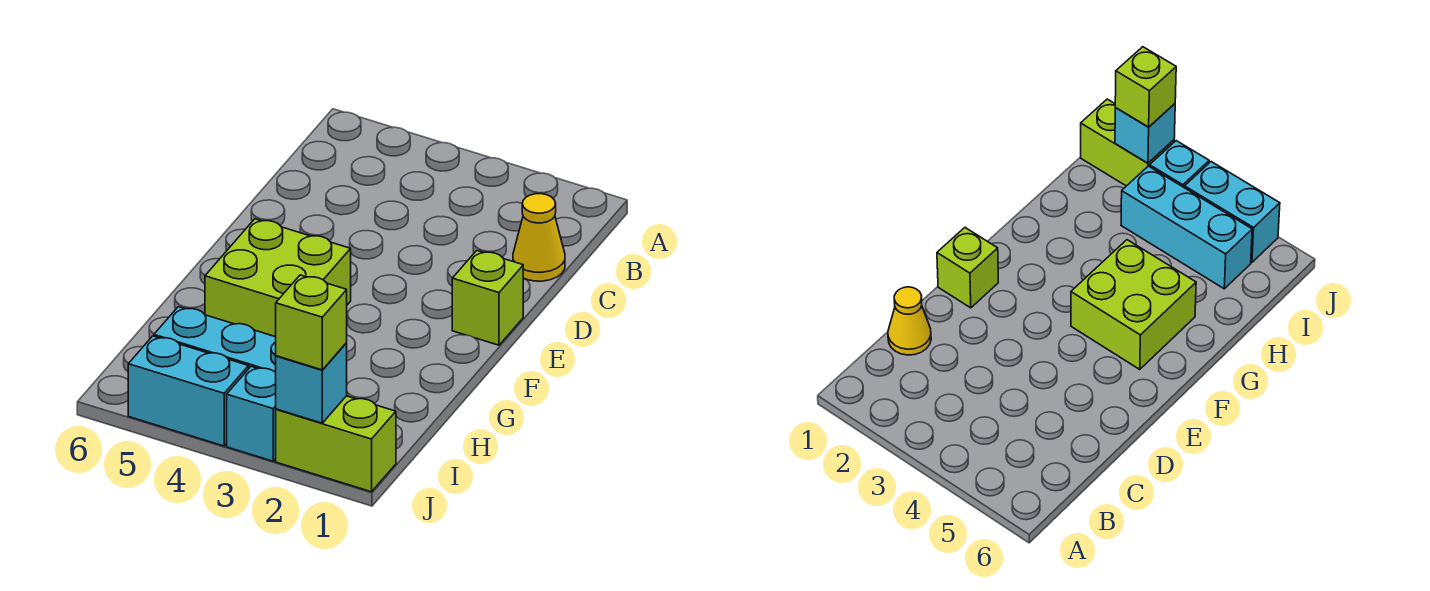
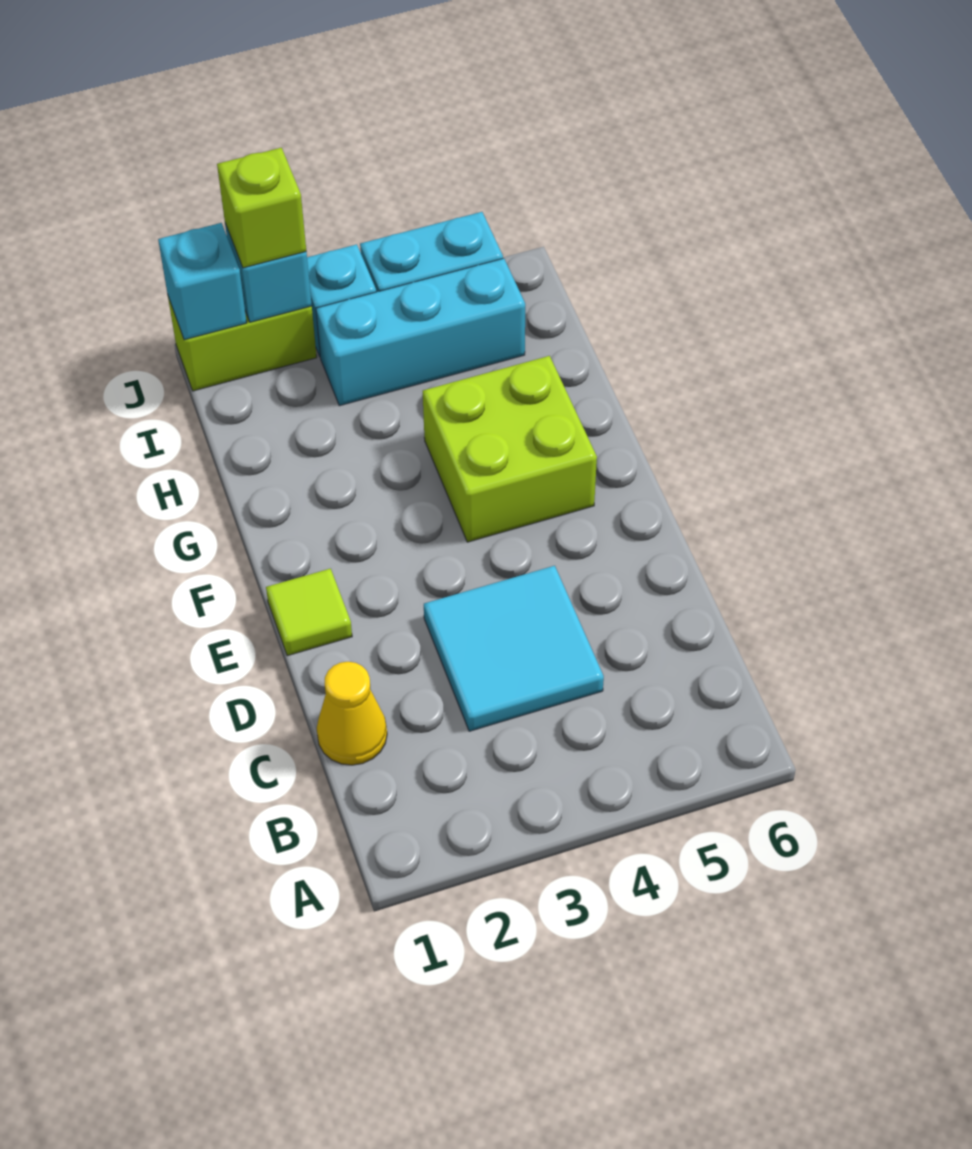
none -> cyan tile C3:D4 level 1
lime brick E1 level 1 -> lime tile E1 level 1
none -> cyan brick J1 level 2

